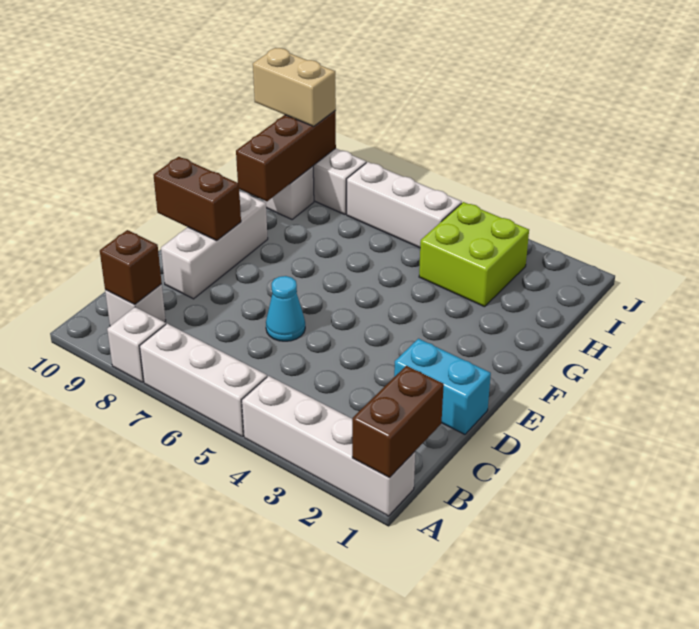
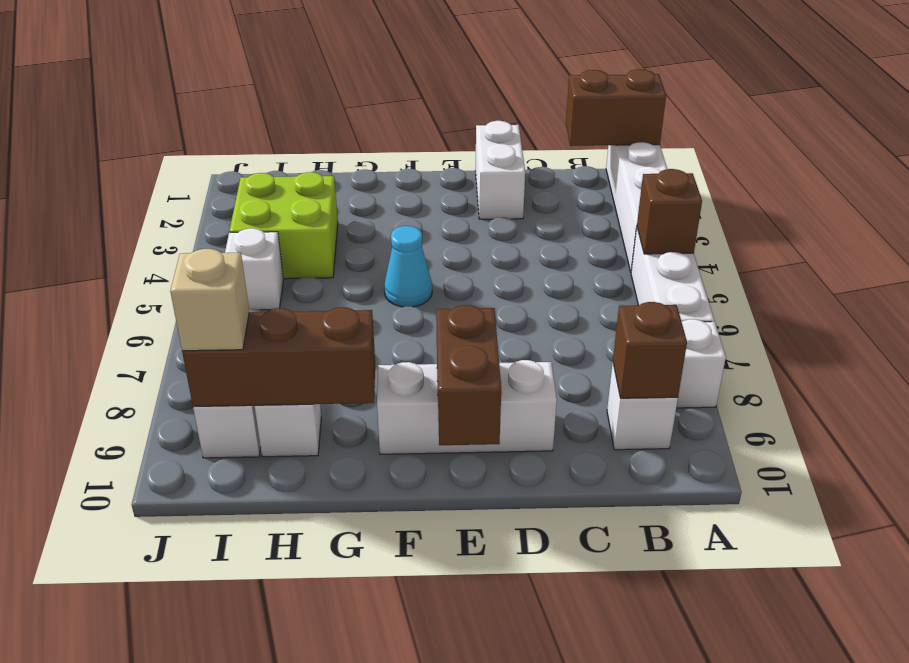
none -> brown brick A5 level 2
cyan brick D1:D2 level 1 -> white brick D1:D2 level 1
cyan cone D6 level 1 -> cyan cone F5 level 1
white brick I5:I7 level 1 -> white brick I5 level 1
tan brick I9:I10 level 3 -> tan brick I9 level 3

